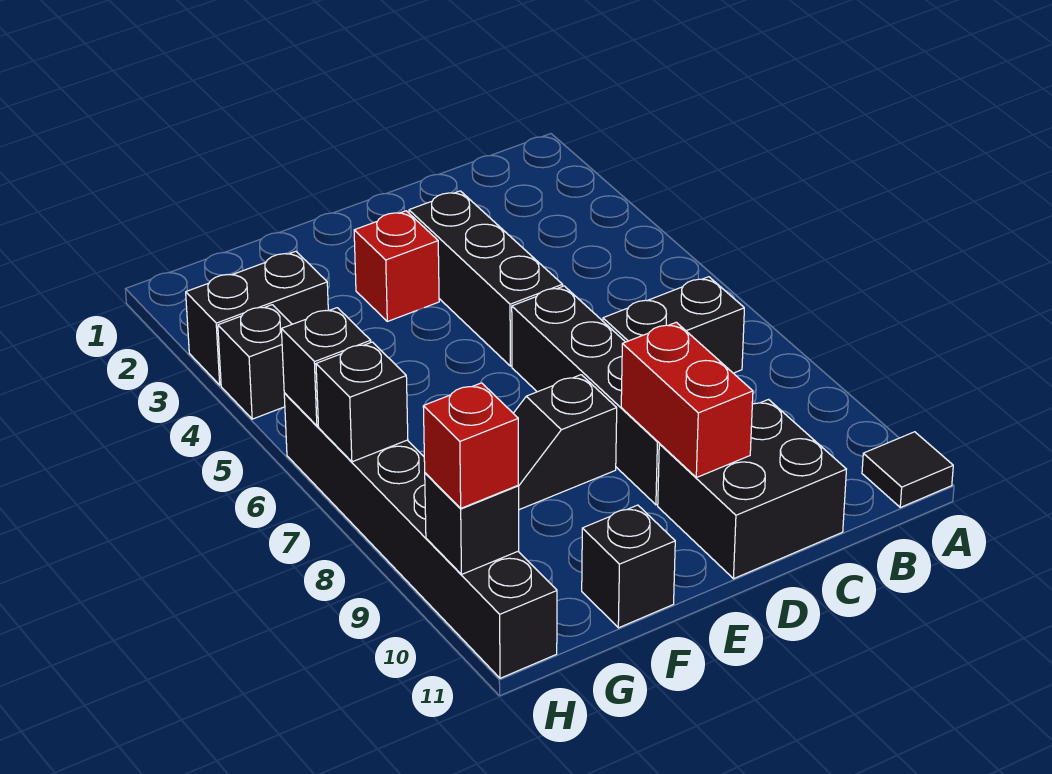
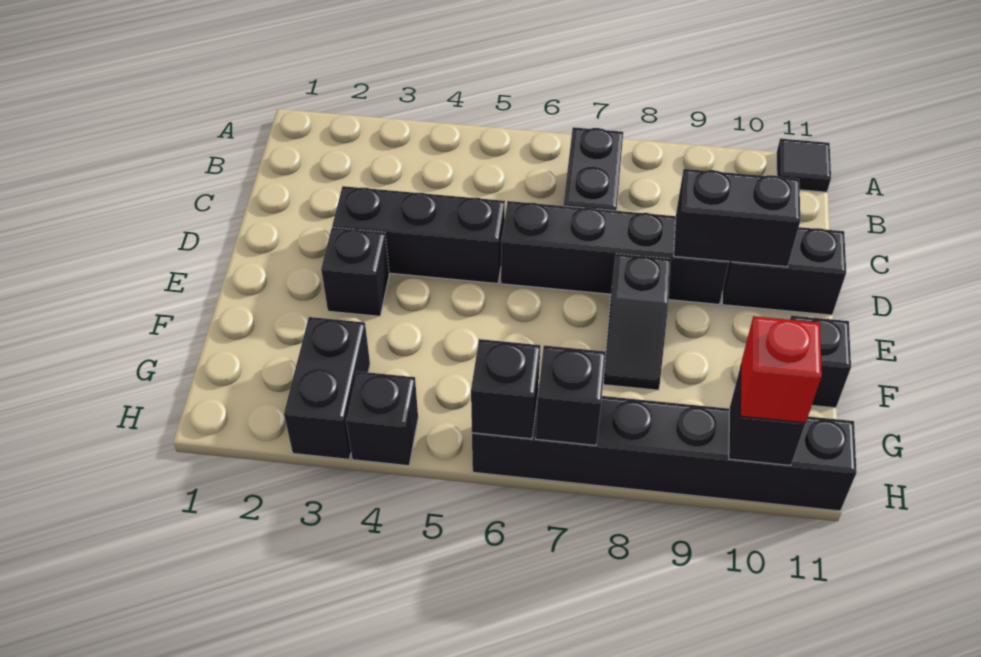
black brick C10:D11 level 1 -> black brick D10:D11 level 1
red brick D9:D10 level 2 -> black brick D9:D10 level 2
red brick E3 level 1 -> black brick E3 level 1

